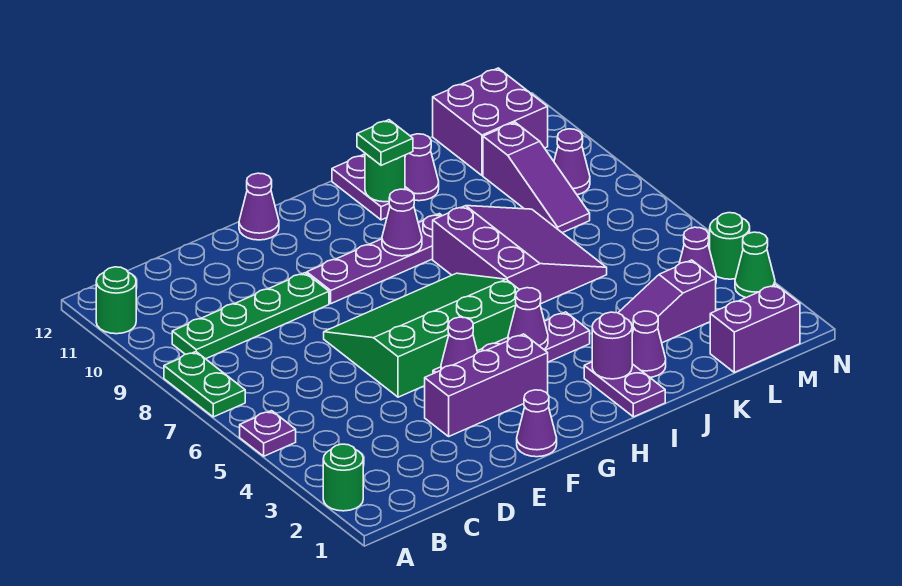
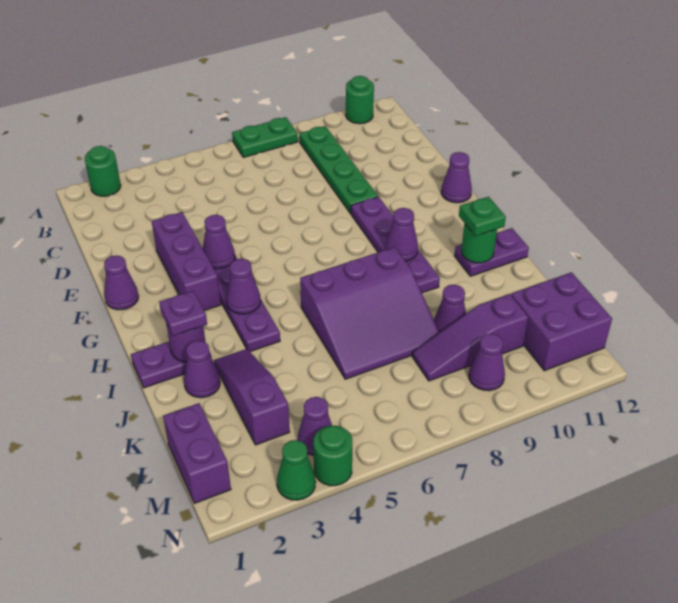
purple plate A5 level 1 -> purple plate I2 level 3
green slope E5:H7 level 1 top 5 -> none
purple cone J11 level 1 -> purple cone K9 level 1

